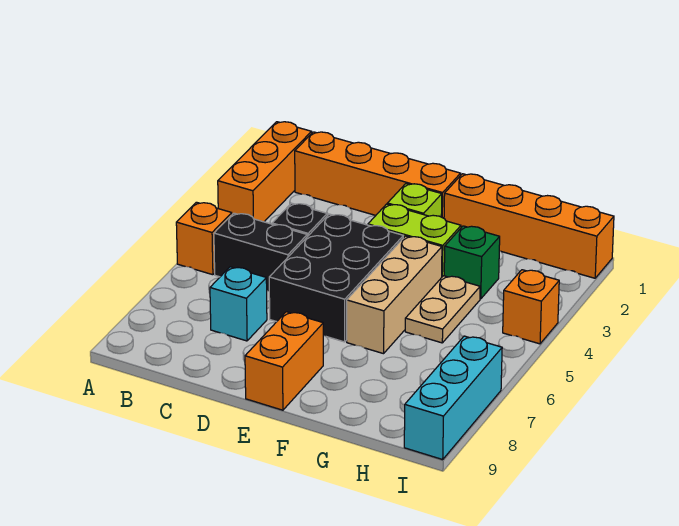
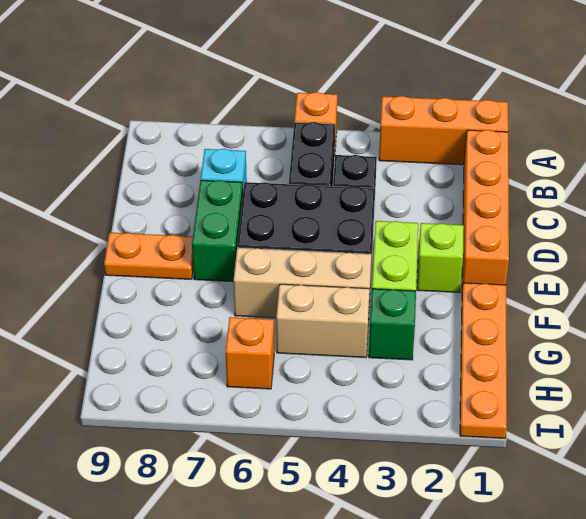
none -> green brick D7:E7 level 1
orange brick E8:E9 level 1 -> orange plate E8:E9 level 1
orange brick F1:I1 level 1 -> orange plate F1:I1 level 1
tan plate G4:G5 level 1 -> tan brick G4:G5 level 1
orange brick I4 level 1 -> orange brick H6 level 1
cyan brick I7:I9 level 1 -> none

